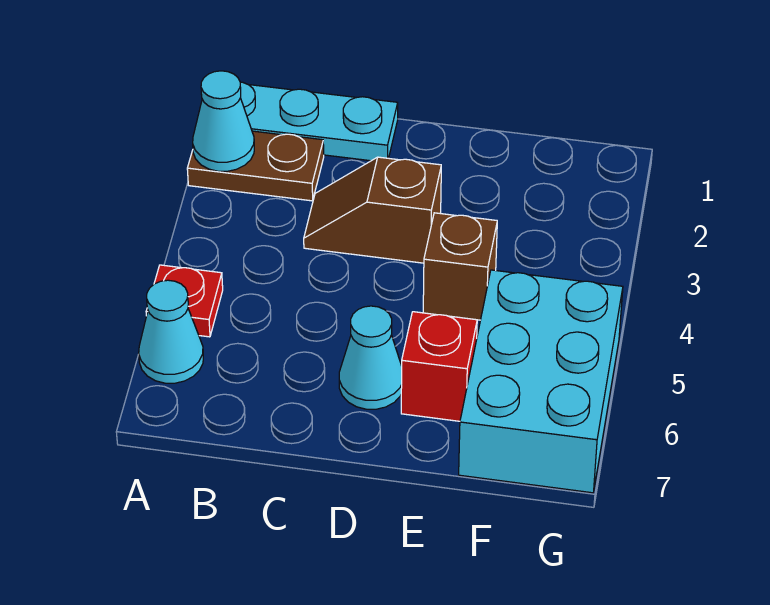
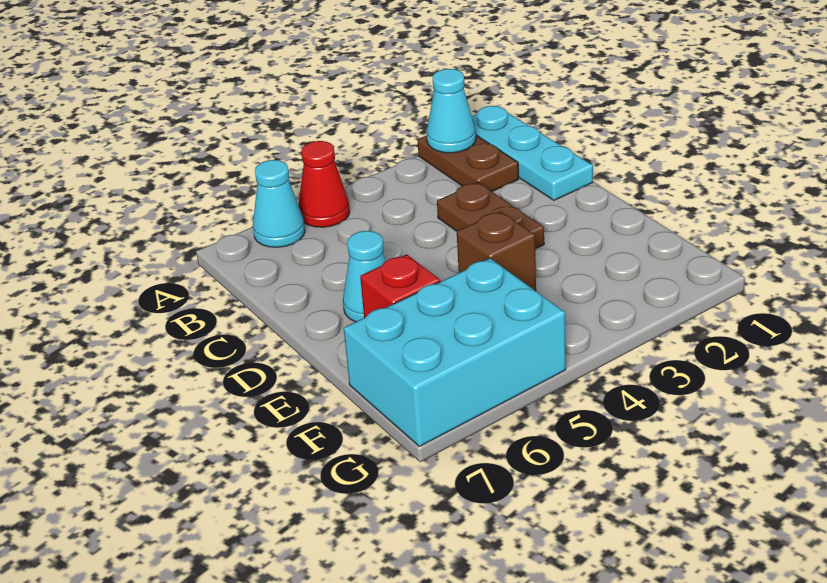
red plate A5 level 1 -> red cone A5 level 1
brown slope C3:D3 level 1 top D -> brown plate C3:D3 level 1

